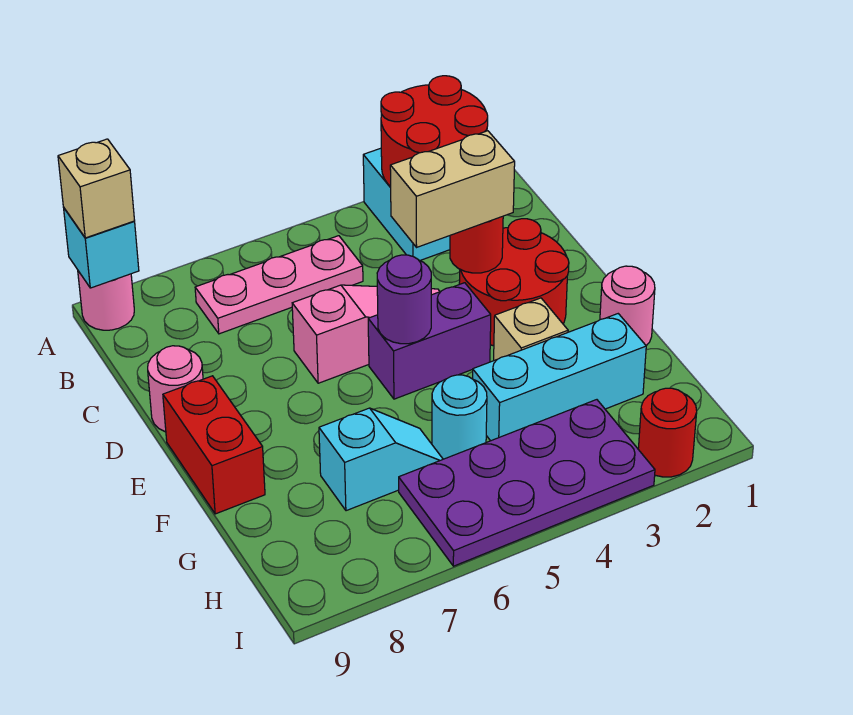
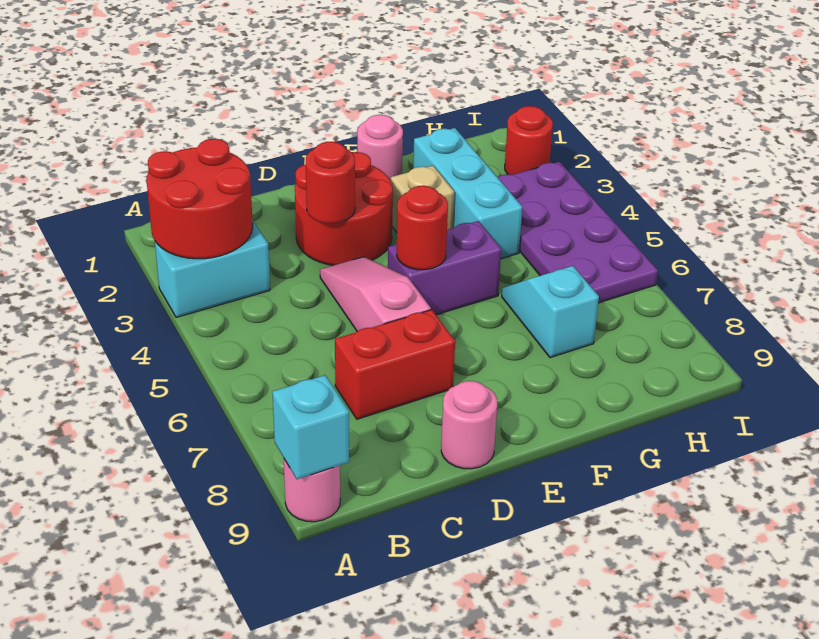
tan brick A9 level 3 -> none
pink plate B5:B7 level 1 -> none
tan brick D3:D4 level 3 -> none
purple brick E4:E5 level 1 -> purple brick E5:F5 level 1
purple round brick E5 level 2 -> red round brick E5 level 2
red brick E9:F9 level 1 -> red brick C7:D7 level 1
cyan round brick G5 level 1 -> none

